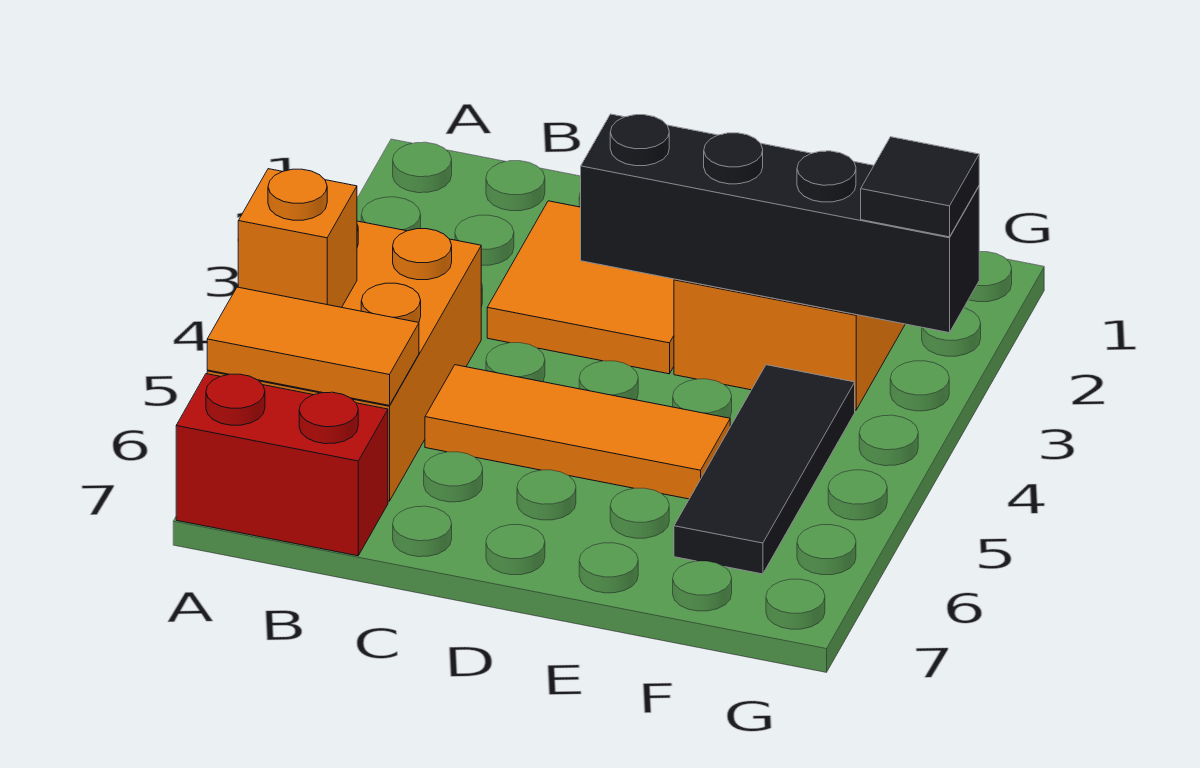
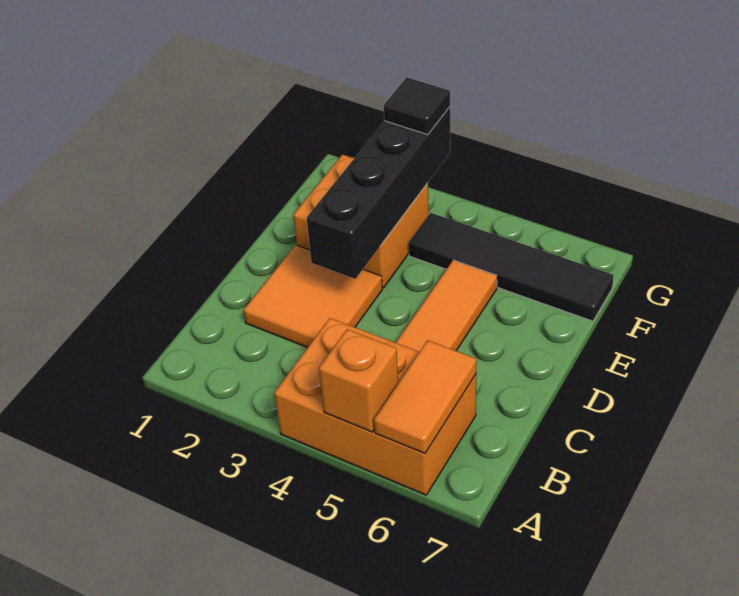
red brick A7:B7 level 1 -> none
black tile F4:F6 level 1 -> black tile F4:F7 level 1

